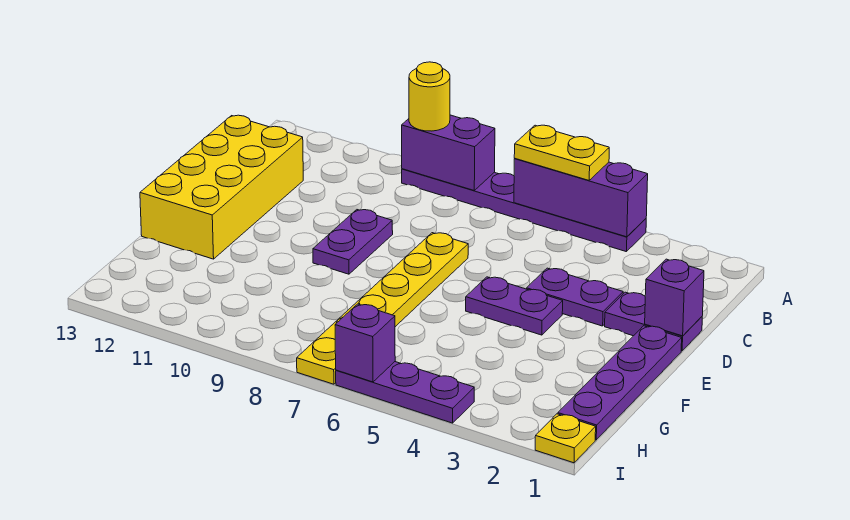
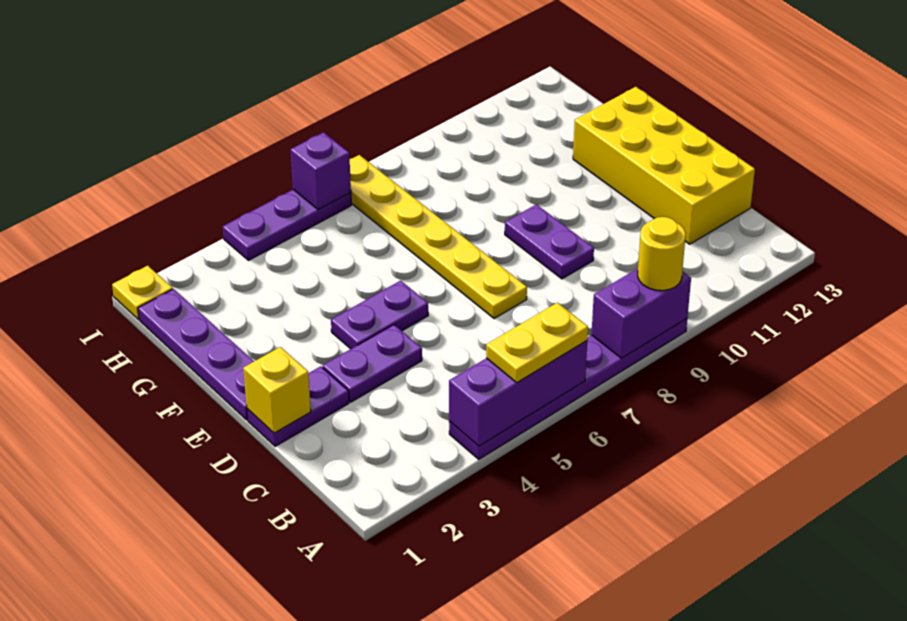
purple brick D1 level 2 -> yellow brick D1 level 2

